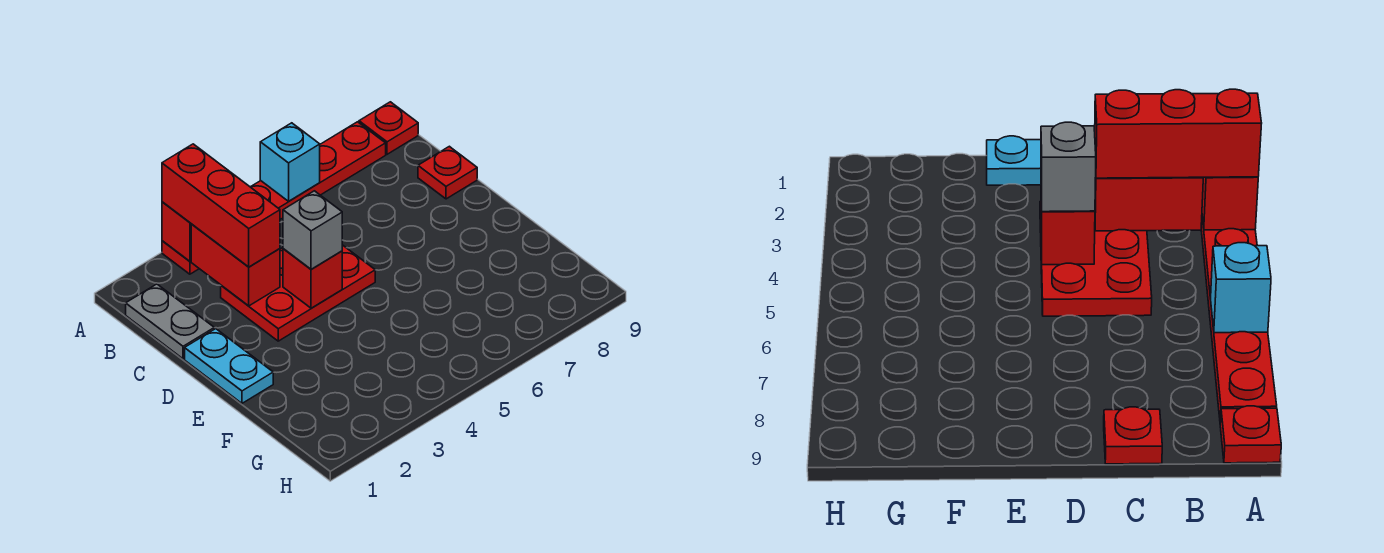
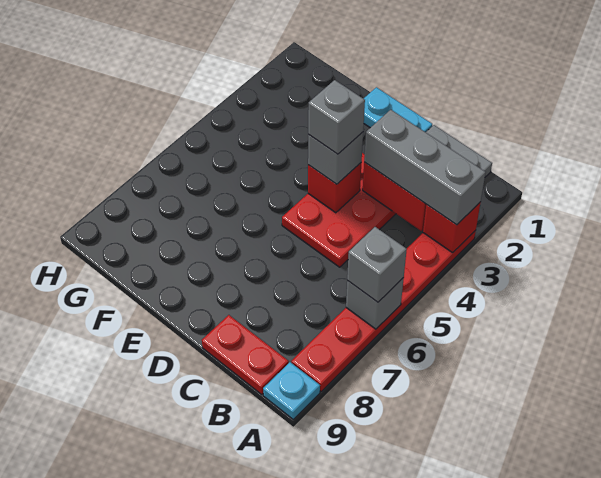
red brick A3:C3 level 3 -> grey brick A3:C3 level 3
cyan brick A6 level 2 -> grey brick A6 level 2
none -> grey brick A6 level 3
red plate A9 level 1 -> cyan plate A9 level 1
red plate C9 level 1 -> red plate B9:C9 level 1
none -> grey brick D4 level 4

